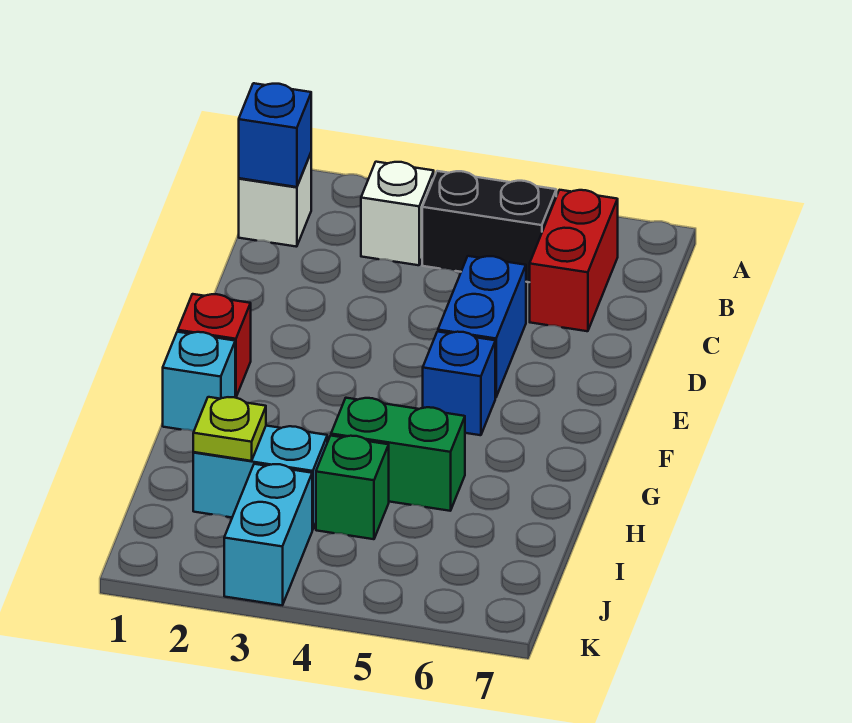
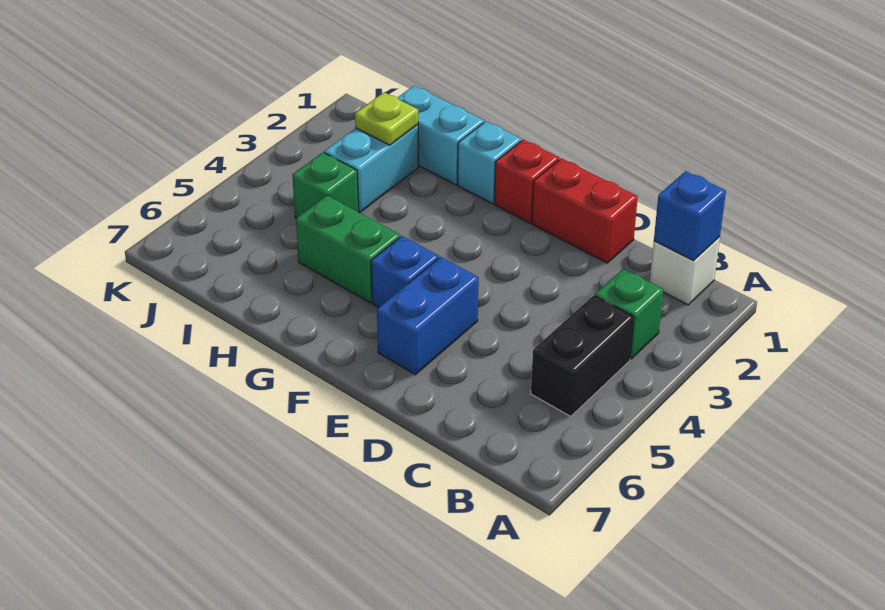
white brick B3 level 1 -> green brick B3 level 1
red brick B6:C6 level 1 -> red brick D1:E1 level 1
blue brick D5:E5 level 1 -> blue brick E5:E6 level 1
green brick H4:H5 level 1 -> green brick G5:H5 level 1
cyan brick J3:K3 level 1 -> cyan brick H1:I1 level 1

